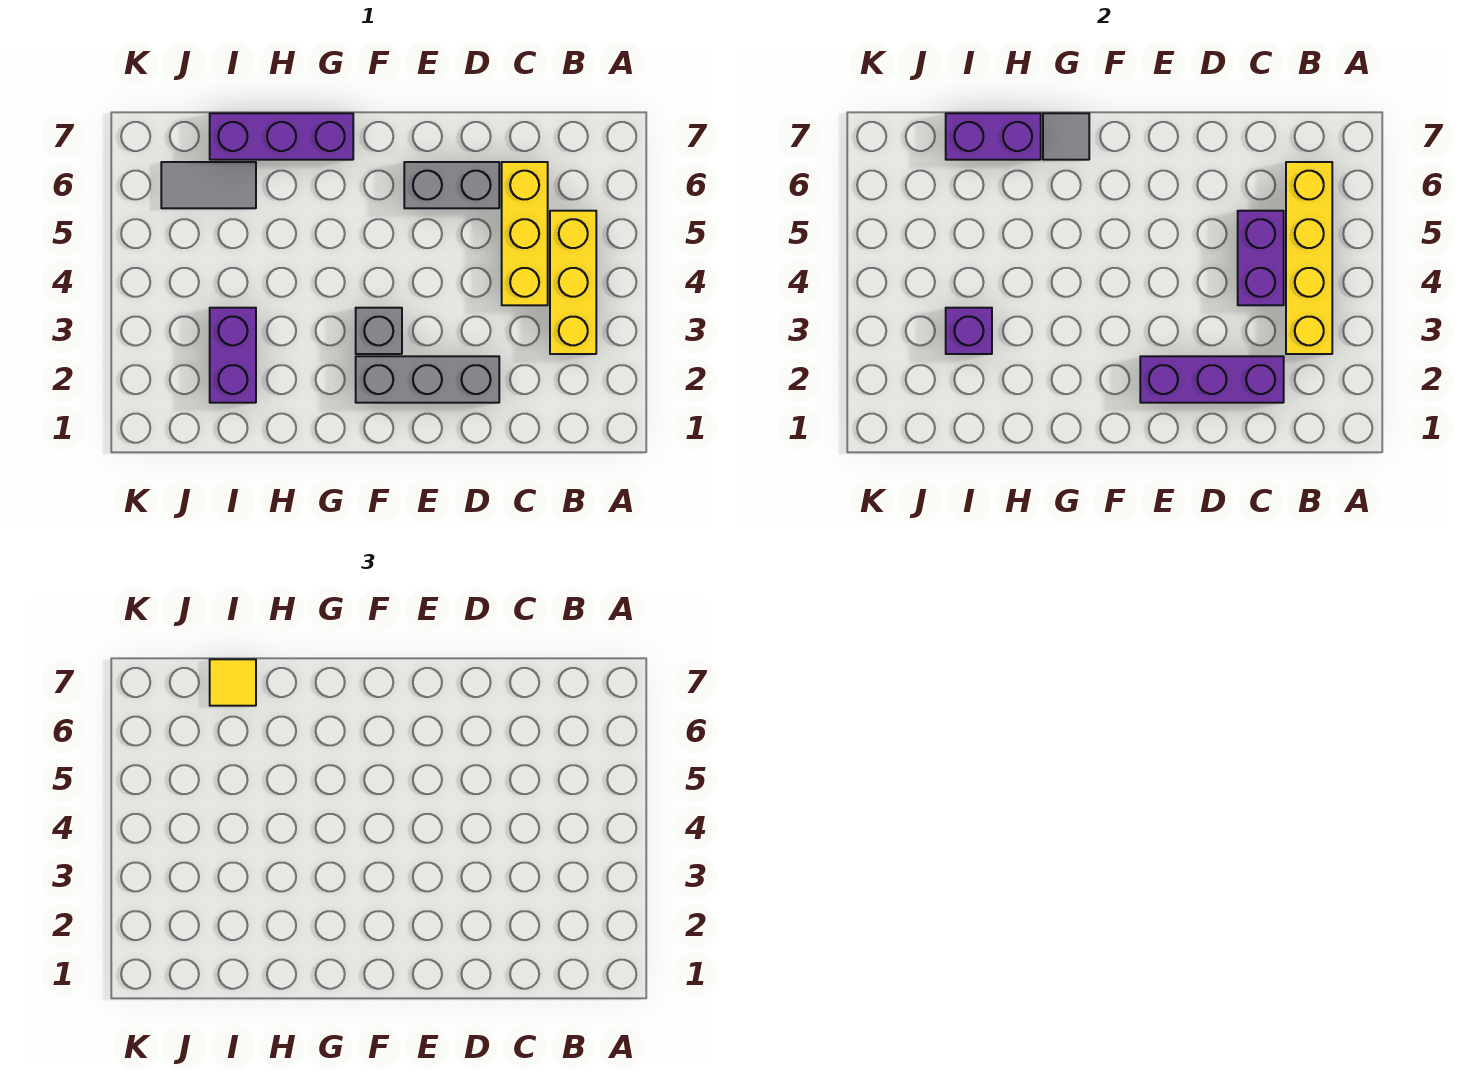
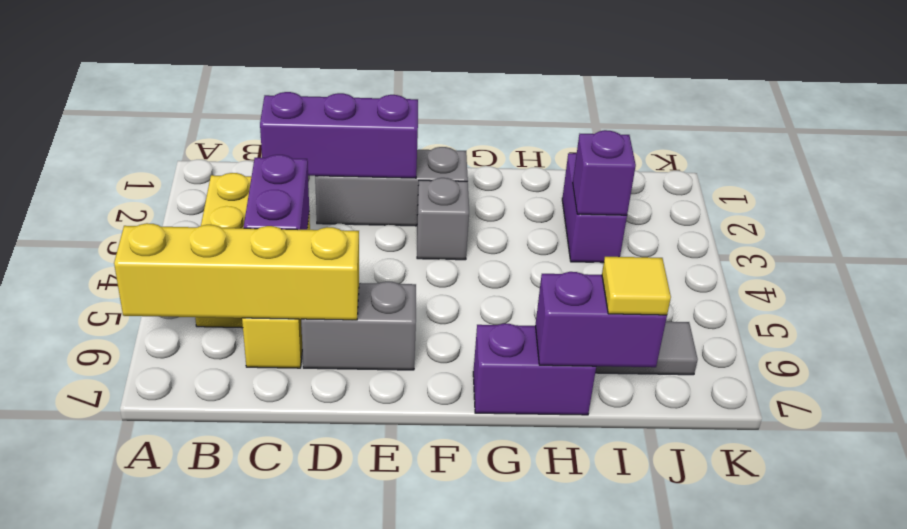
yellow brick B3:B6 level 2 -> yellow brick A6:D6 level 2
purple brick G7:I7 level 1 -> purple brick G7:H7 level 1
grey tile G7 level 2 -> none

